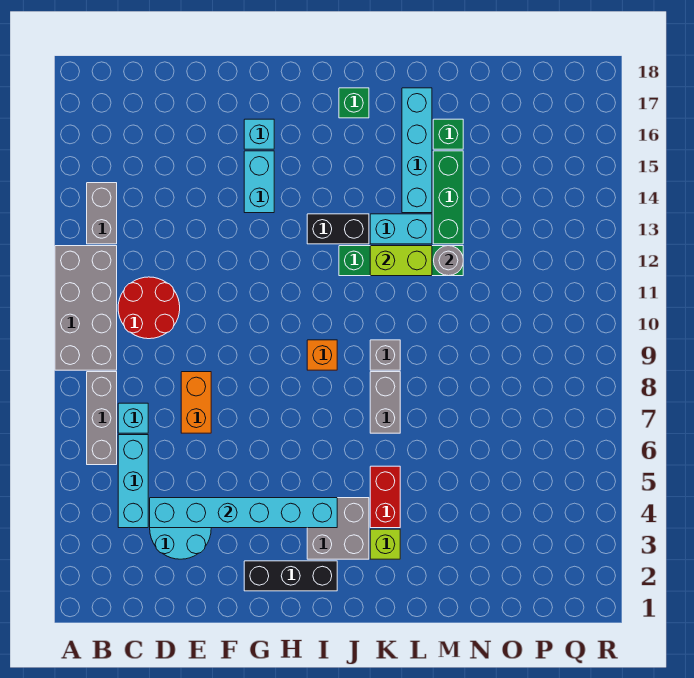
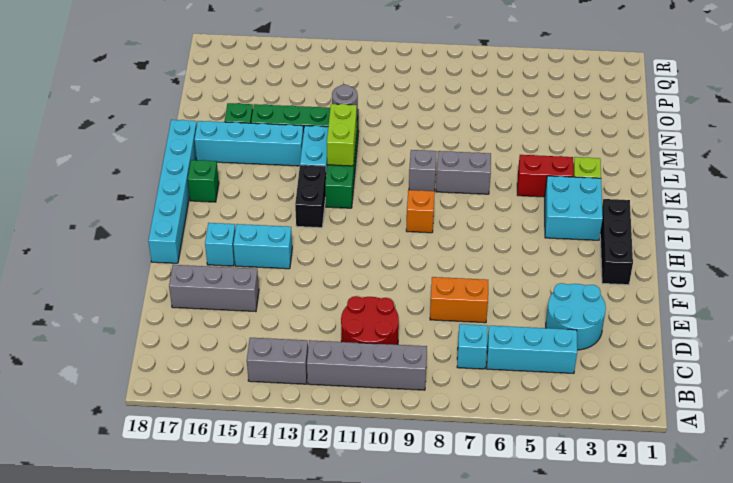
grey brick A9:B12 level 1 -> grey brick B9:B12 level 1
grey brick B6:B8 level 1 -> grey brick E15:E17 level 1
cyan brick D4:I4 level 2 -> cyan brick G18:L18 level 1
grey brick I3:J4 level 1 -> cyan brick I3:J4 level 1

